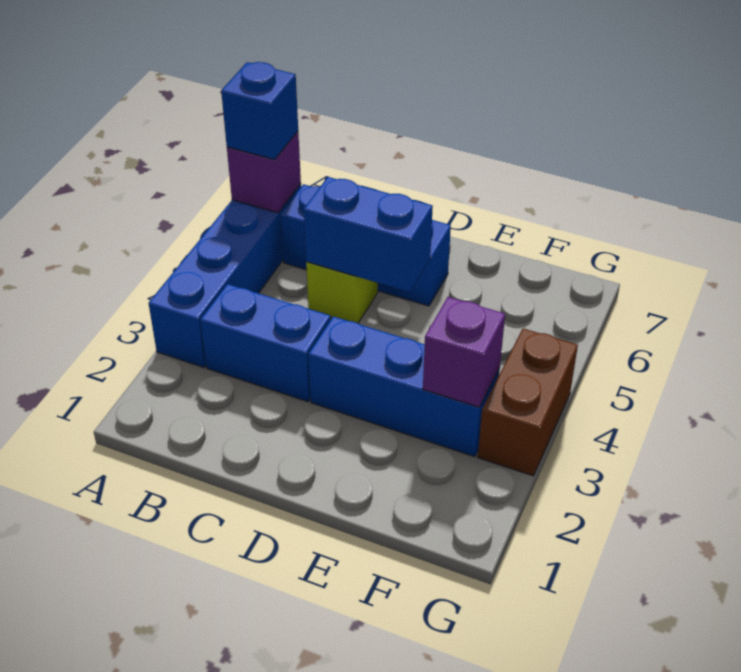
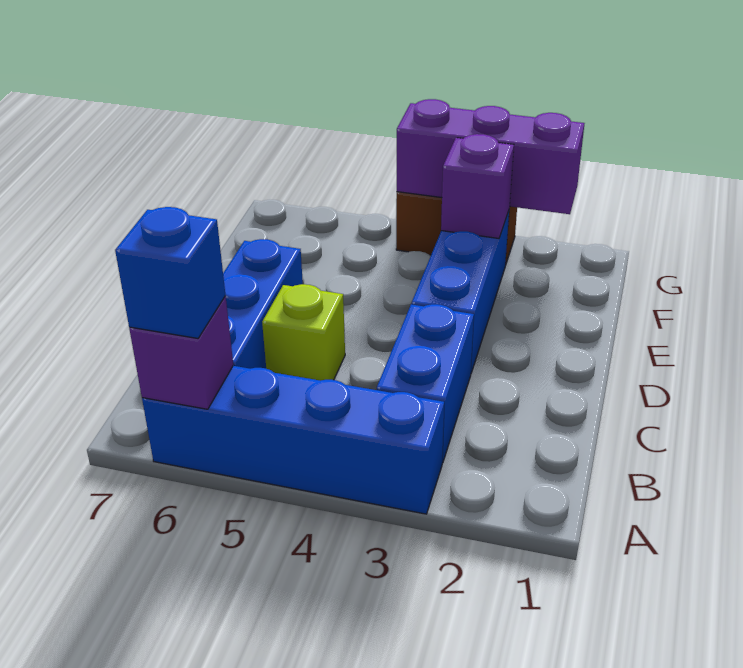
blue brick C5:D5 level 2 -> none
none -> purple brick G2:G4 level 2

